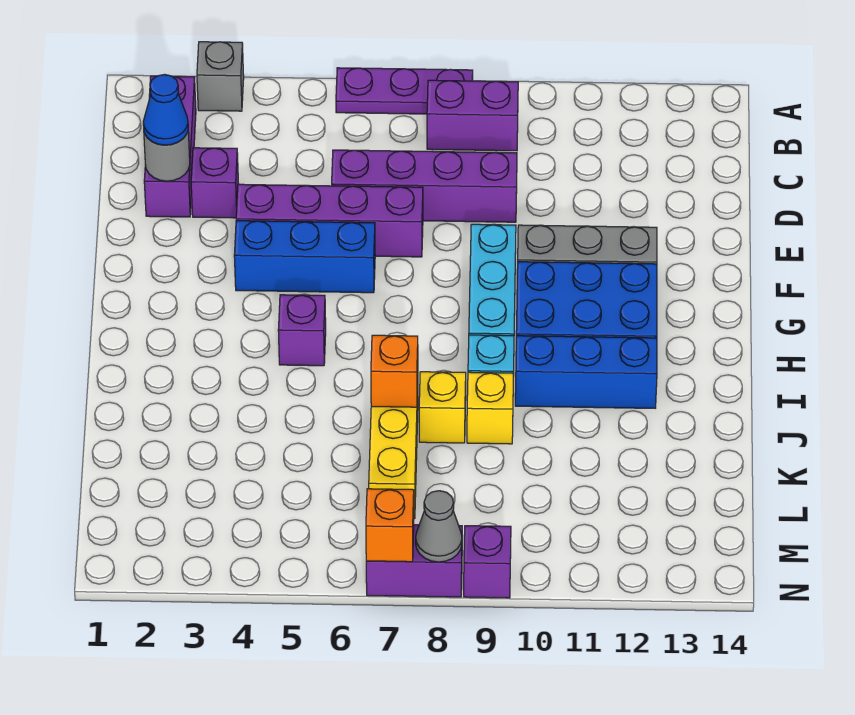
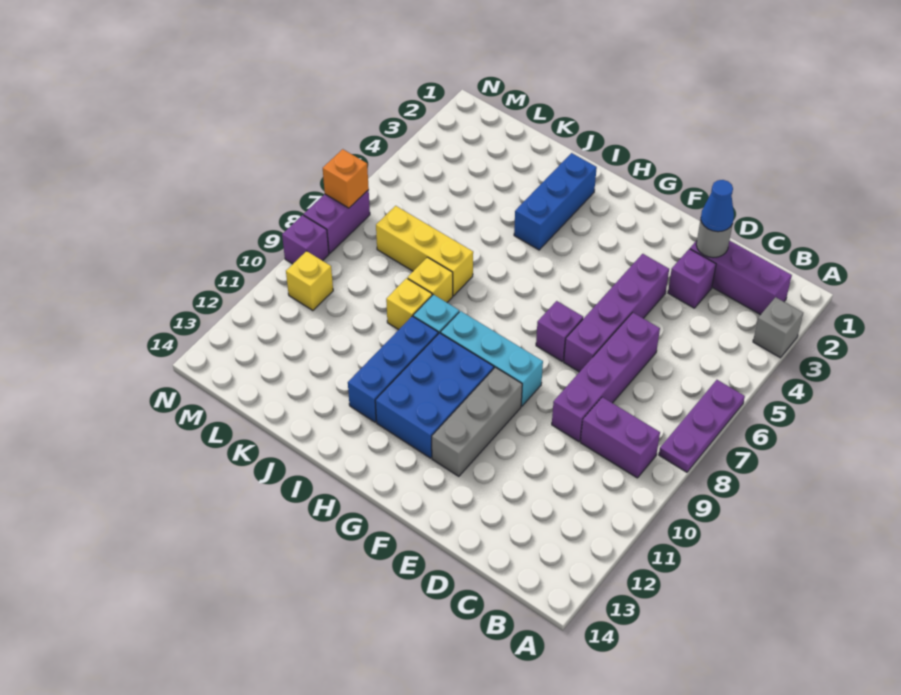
purple brick B8:B9 level 1 -> purple brick B9:C9 level 1
blue brick F4:F6 level 1 -> blue brick I2:I4 level 1
purple brick H5 level 1 -> purple brick F7 level 1
orange brick J7 level 2 -> none
none -> yellow brick M10 level 1
grey cone N8 level 2 -> none

